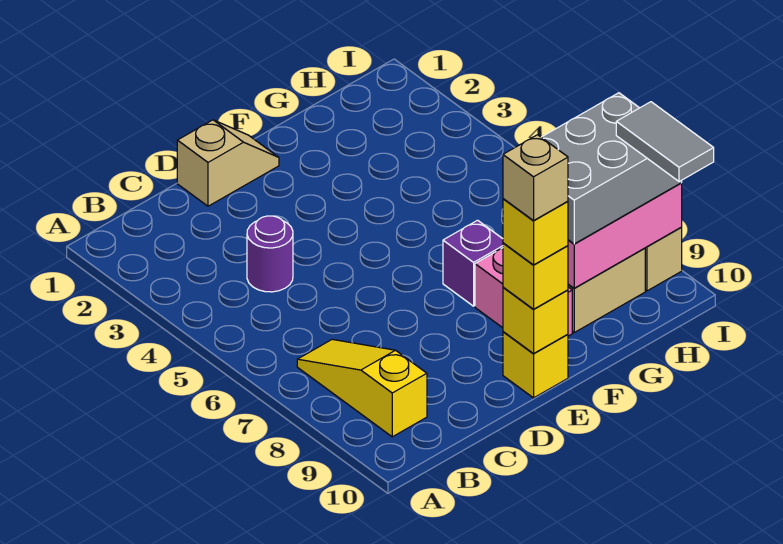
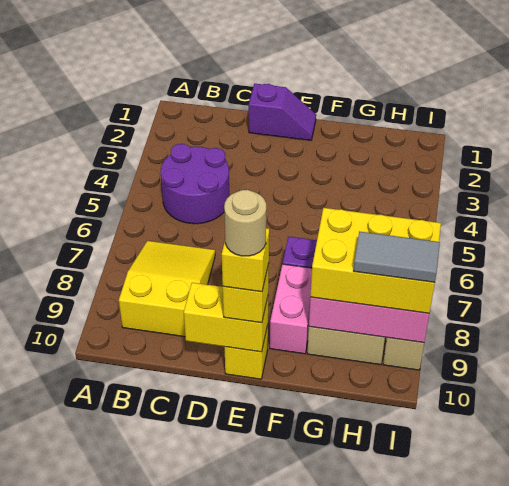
yellow slope B7:B9 level 1 top 9 -> yellow slope B7:C9 level 1 top 9
purple round brick C4 level 1 -> purple round brick B4:C5 level 1
tan slope D1:E1 level 1 top D -> purple slope D1:E1 level 1 top D
yellow brick E10 level 2 -> yellow brick D10:E10 level 2
tan brick E10 level 5 -> tan round brick E10 level 5
grey brick G8:I9 level 3 -> yellow brick G8:I9 level 3
grey tile I9:I10 level 4 -> grey tile H9:I9 level 4

